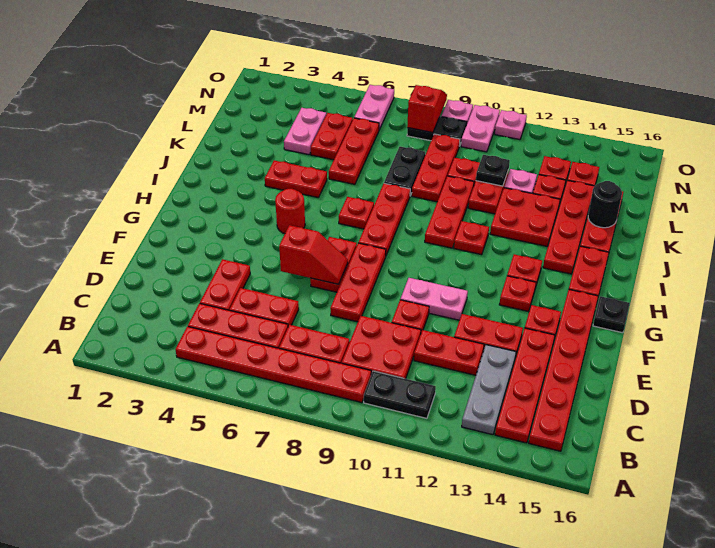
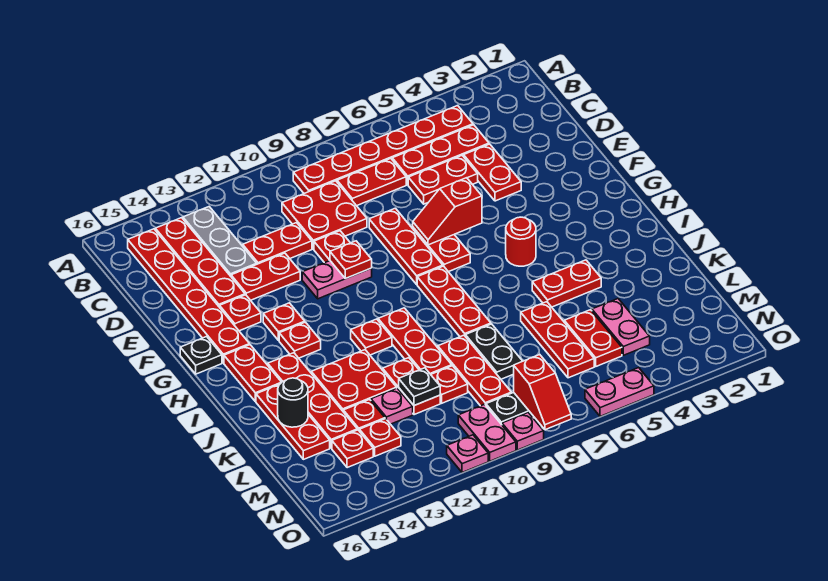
black plate B10:B11 level 1 -> none
red plate I7 level 1 -> red plate F10 level 2
pink plate N6:O6 level 1 -> pink plate O5:O6 level 1

